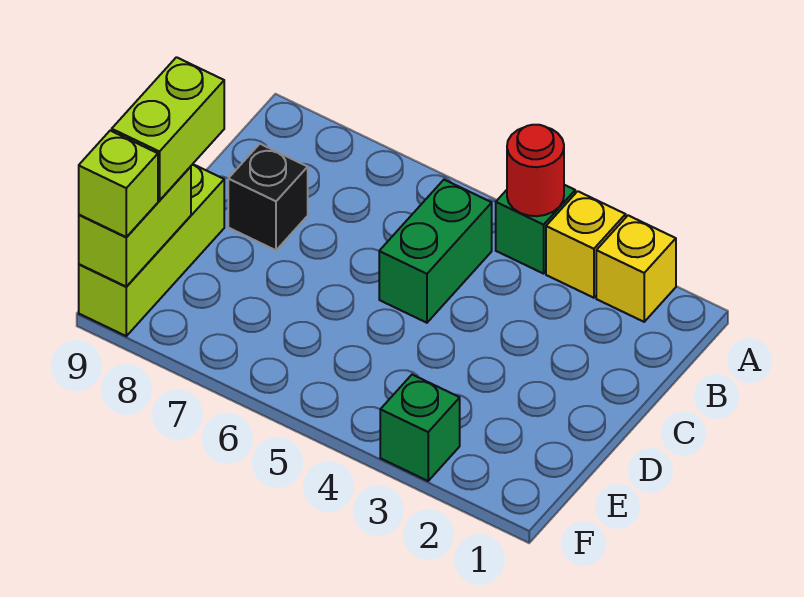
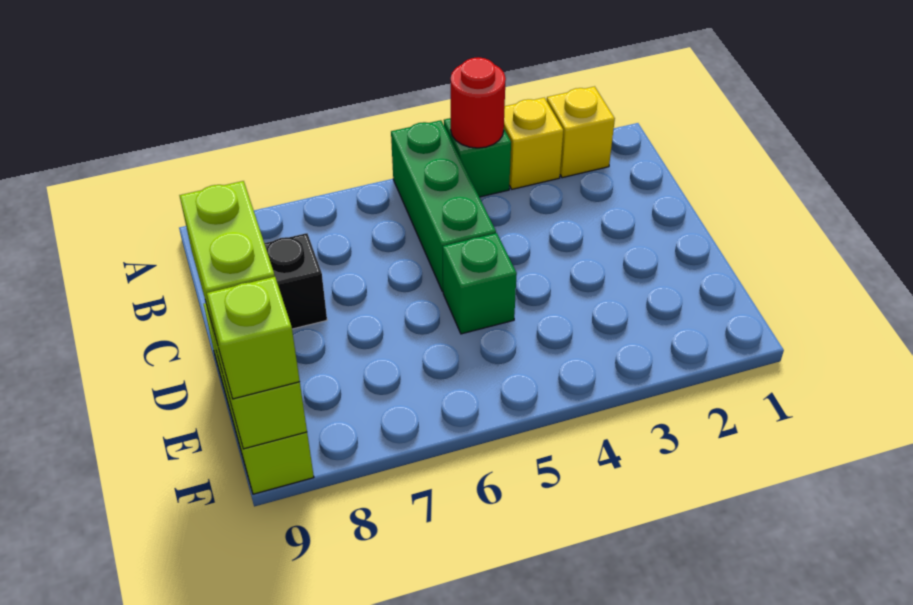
green brick B5:C5 level 1 -> green brick A5:C5 level 1
green brick F3 level 1 -> green brick D5 level 1

